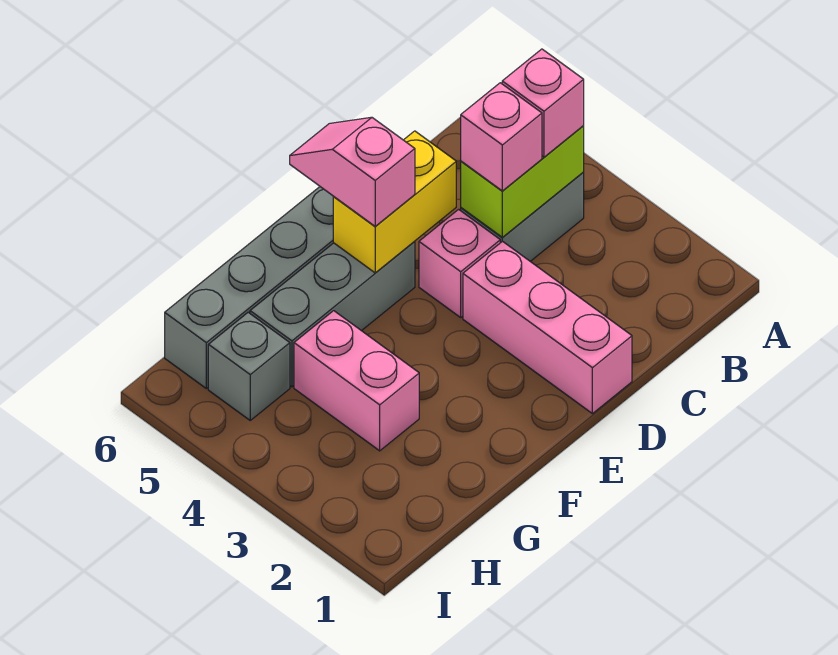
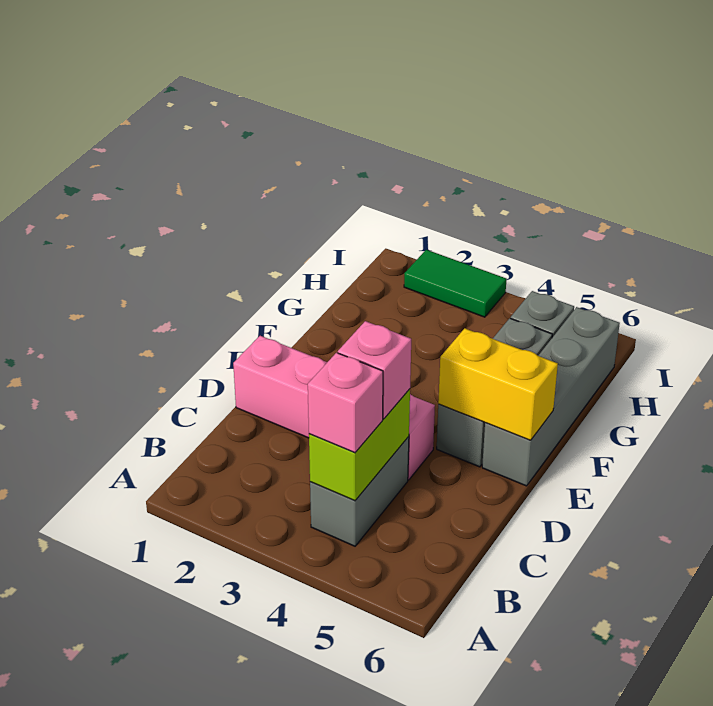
yellow brick D5:E5 level 2 -> yellow brick E5:E6 level 2
pink slope E5:E6 level 3 top 5 -> none
pink brick G3:G4 level 1 -> none
none -> green tile I2:I3 level 1

